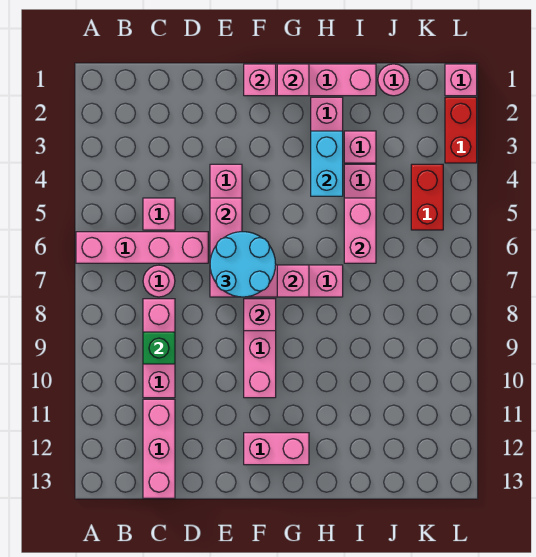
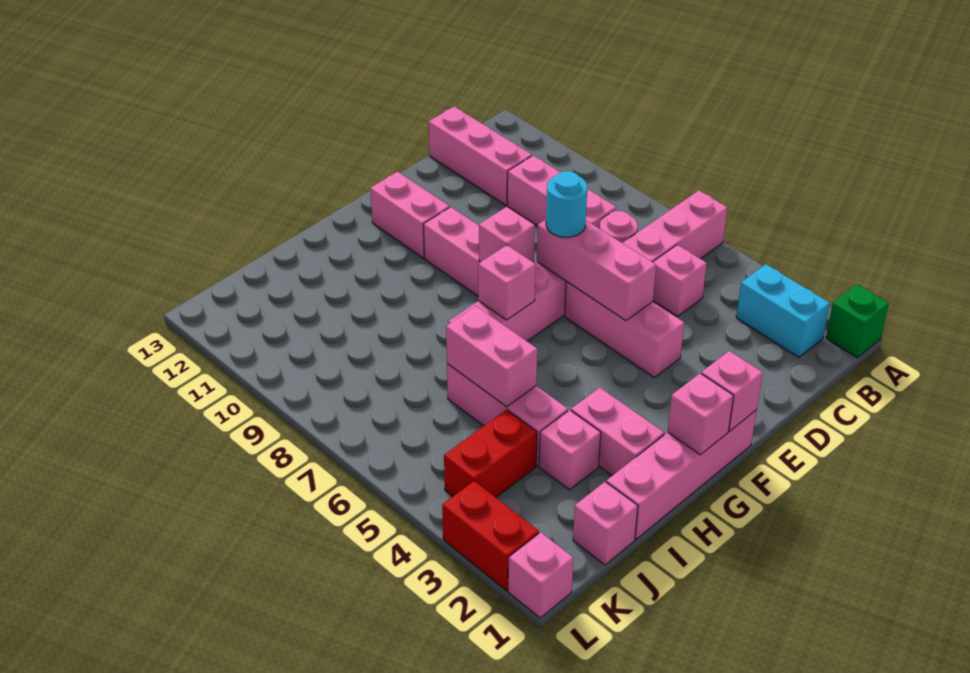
green brick C9 level 2 -> green brick A1 level 1
cyan round brick E6:F7 level 3 -> cyan round brick E7 level 3
pink brick F12:G12 level 1 -> pink brick F11:F12 level 1
cyan brick H3:H4 level 2 -> cyan brick B2:B3 level 1
pink round brick J1 level 1 -> pink brick J1 level 1
red brick K4:K5 level 1 -> red brick J4:K4 level 1

